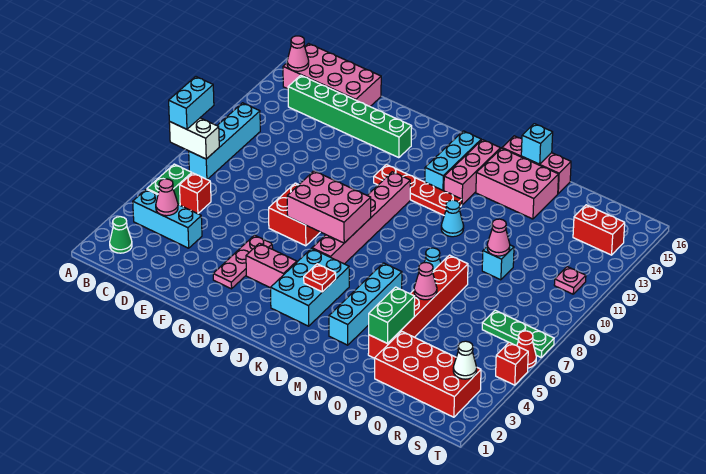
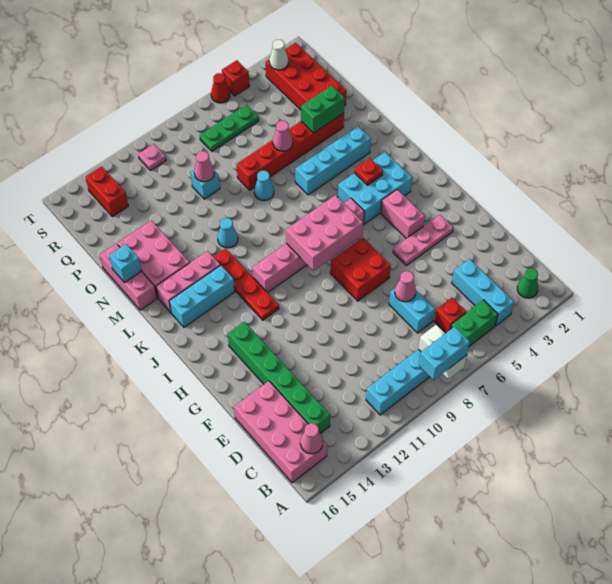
pink cone C4 level 2 -> pink cone E7 level 2
none -> cyan brick D7:E7 level 1
pink brick H7:J8 level 2 -> pink brick I7:J9 level 2
green plate R7:T7 level 1 -> green plate R6:R8 level 1

